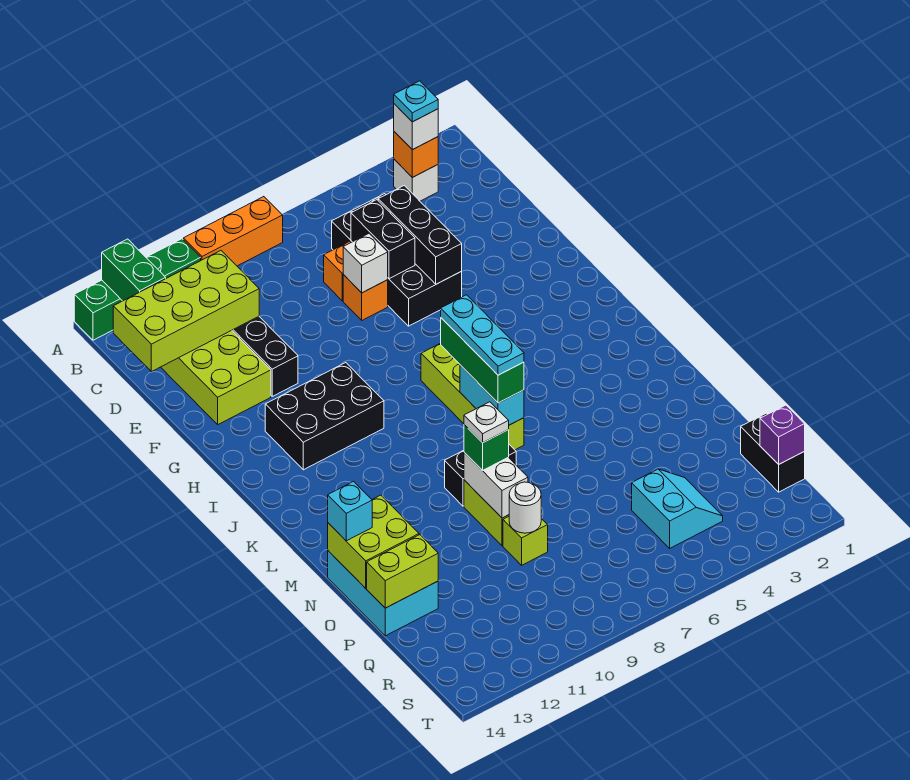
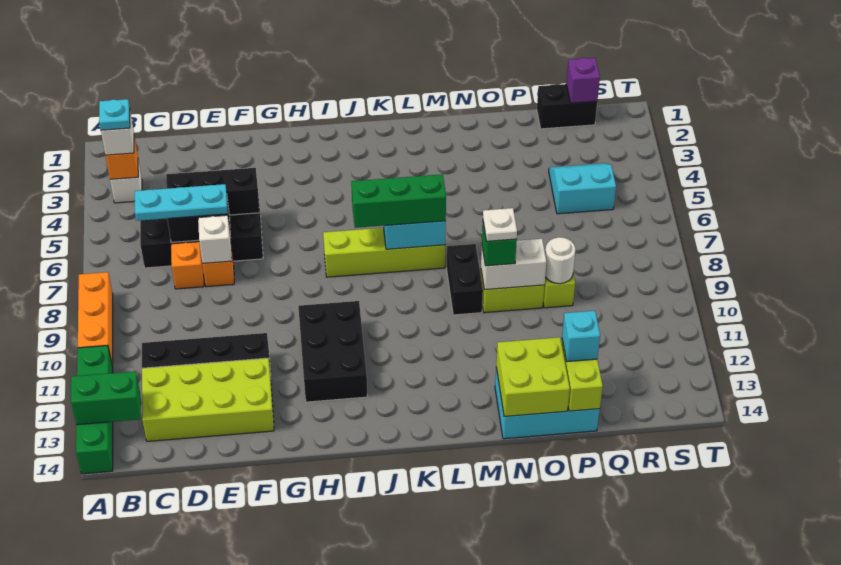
lime brick C11:D14 level 2 -> none
cyan plate J7:L7 level 4 -> cyan plate C6:E6 level 3
cyan brick N14 level 3 -> cyan brick P13 level 3

